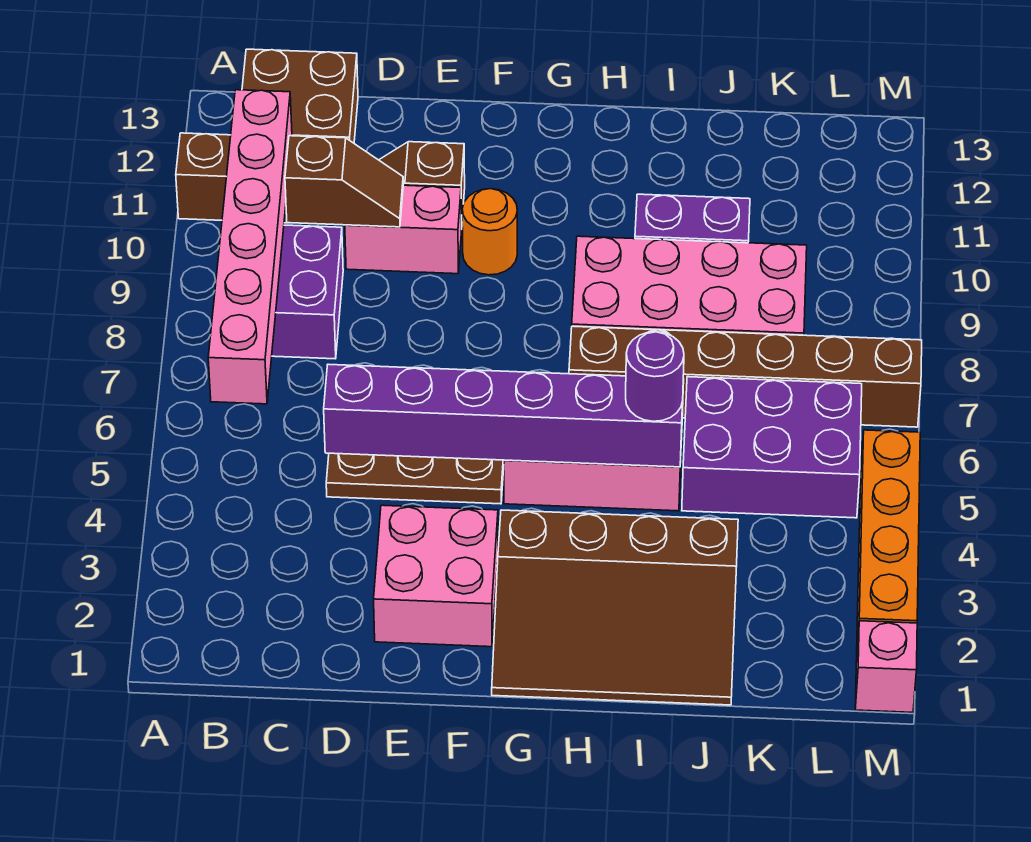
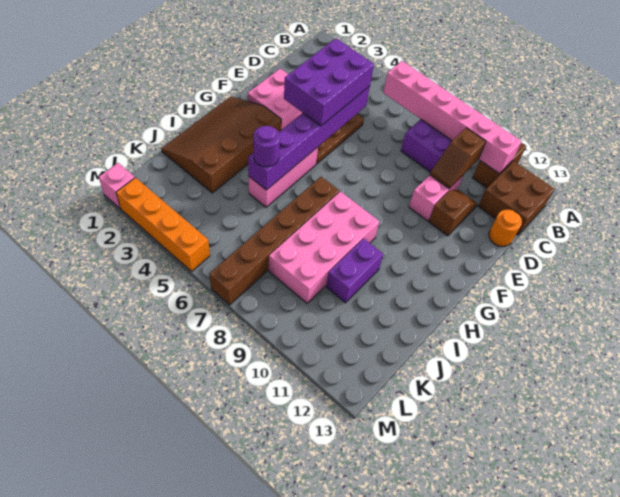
orange round brick F10 level 1 -> orange round brick D13 level 1
purple brick J5:L6 level 1 -> purple brick D4:F5 level 3

